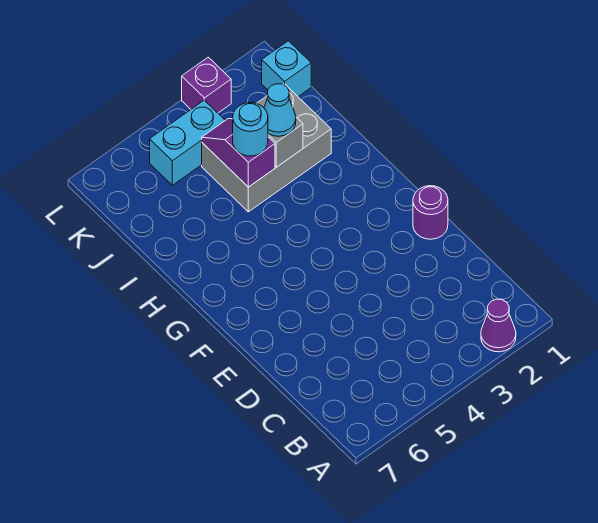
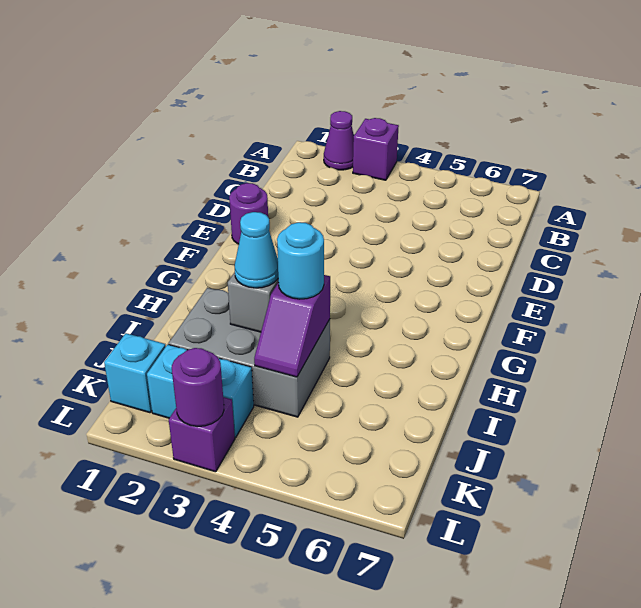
none -> purple brick A3 level 1
cyan brick K4:K5 level 1 -> cyan brick K2:K3 level 1
none -> purple round brick L3 level 2

